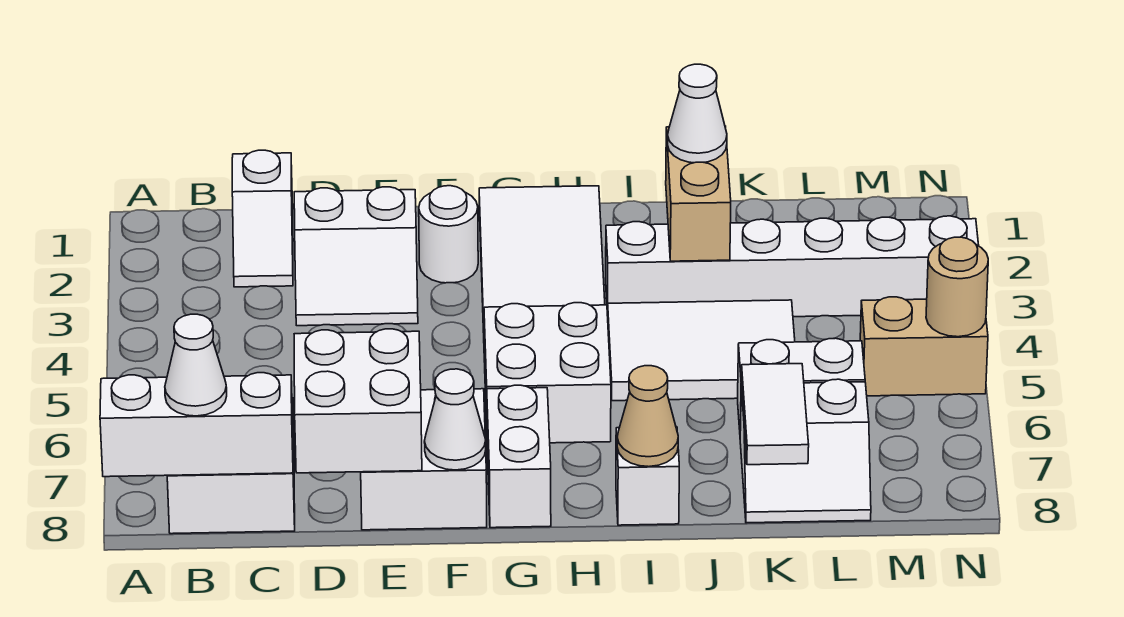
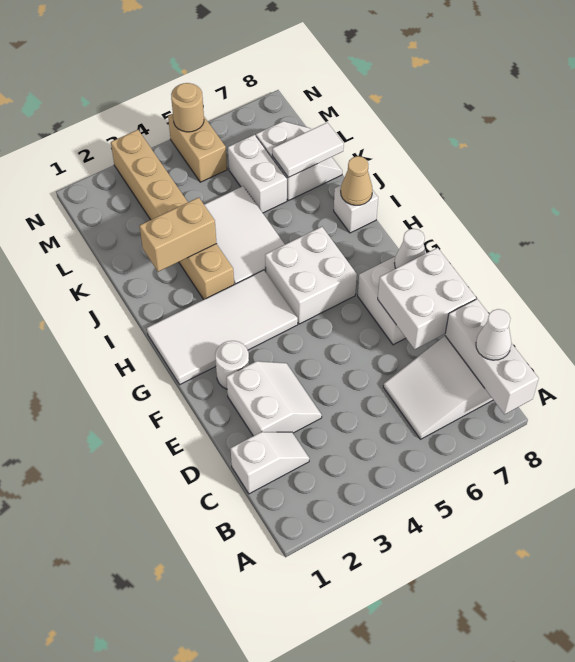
white brick G7:G8 level 1 -> none
white brick I3:N3 level 1 -> tan brick I3:N3 level 1
white cone J2 level 3 -> none

